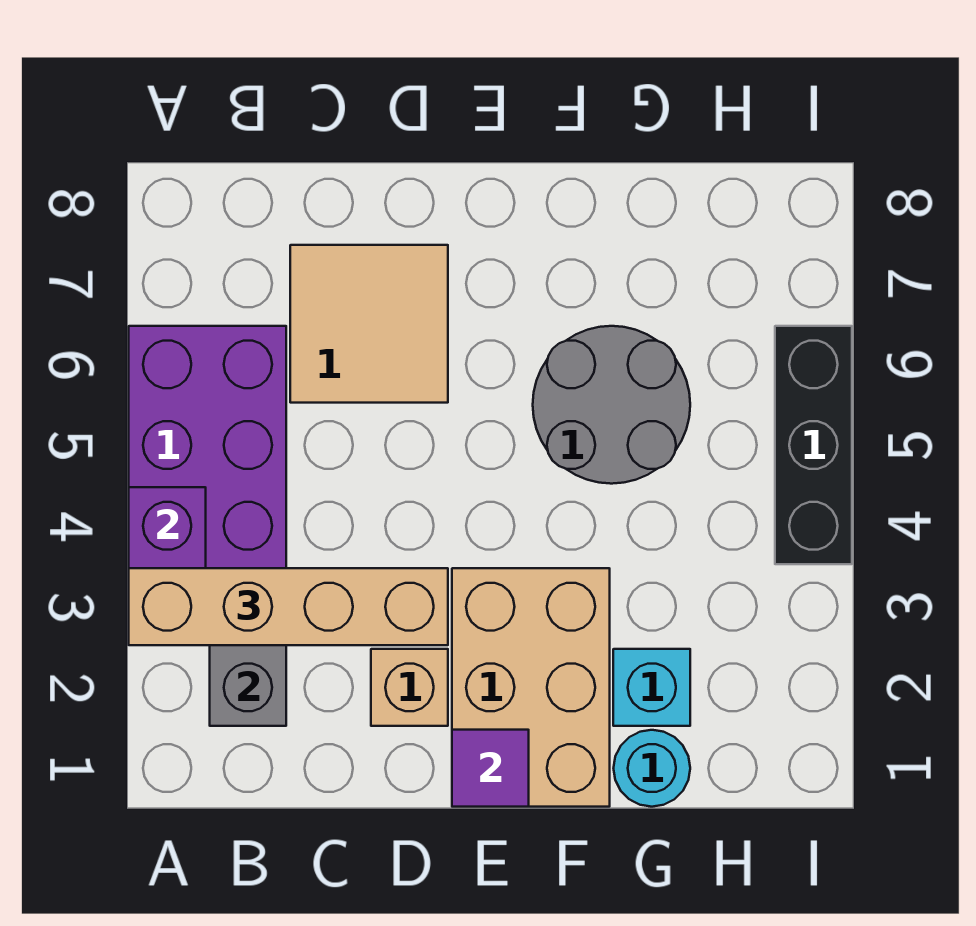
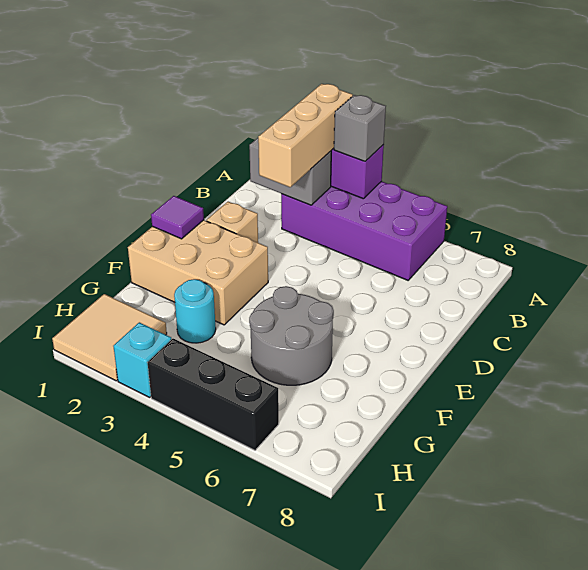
tan brick A3:D3 level 3 -> tan brick A3:C3 level 3
none -> grey brick A4 level 3
tan tile C6:D7 level 1 -> tan tile H1:I2 level 1
cyan round brick G1 level 1 -> cyan round brick G3 level 1
cyan brick G2 level 1 -> cyan brick I3 level 1

